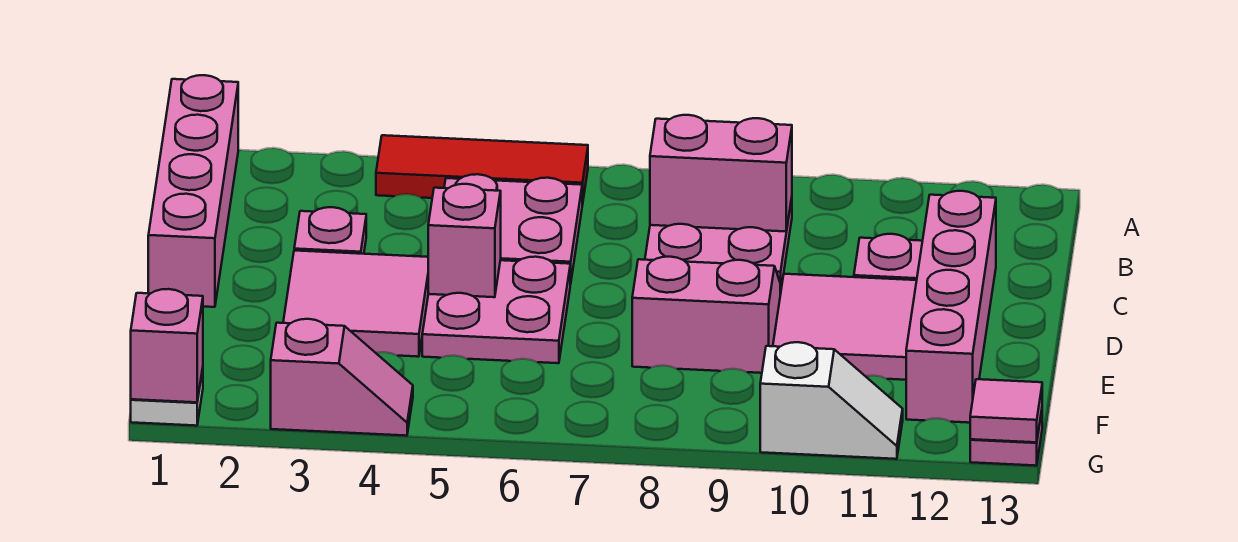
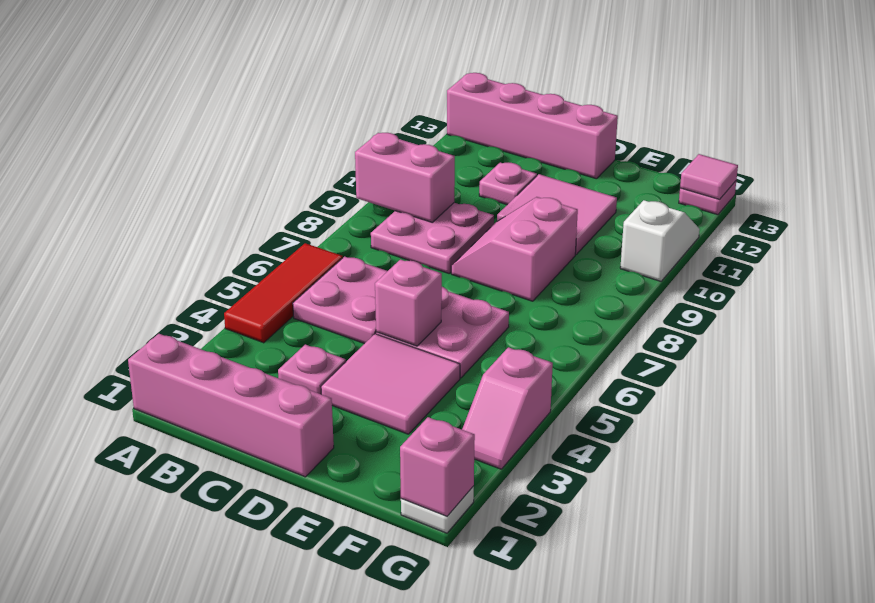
pink brick B8:B9 level 2 -> pink brick A9:B9 level 2
pink brick C12:F12 level 1 -> pink brick A13:D13 level 1
pink slope G3:G4 level 1 top 3 -> pink slope G3:G4 level 1 top 4

